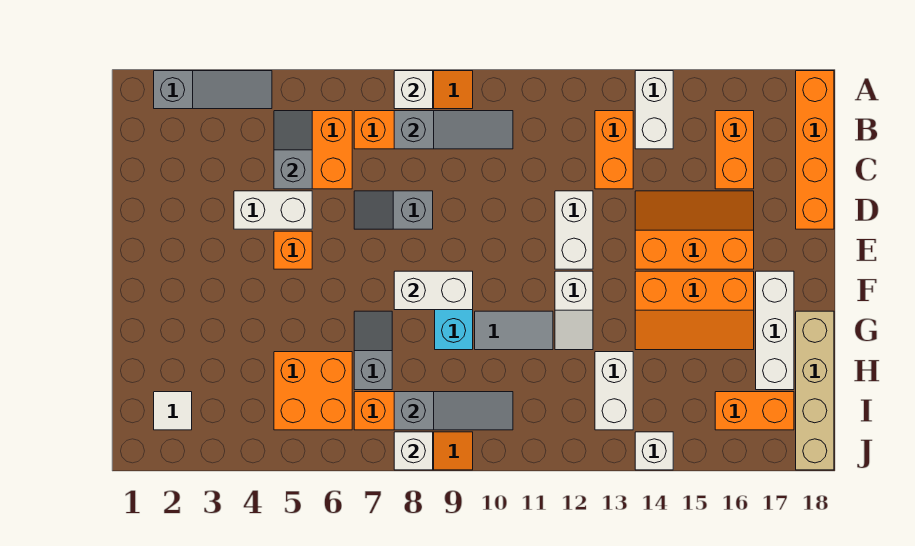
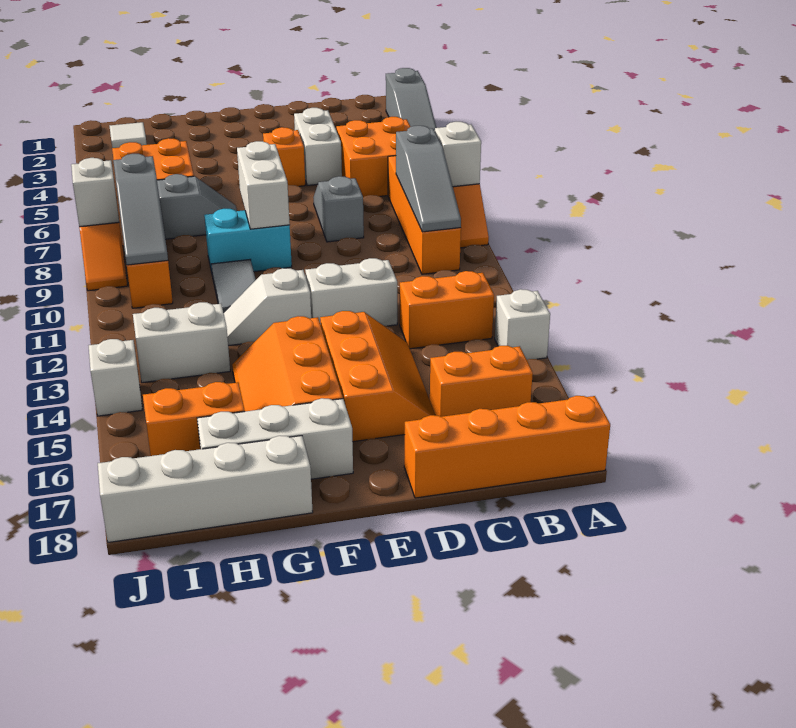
white brick A14:B14 level 1 -> white brick A14 level 1
grey slope B5:C5 level 2 top C -> none
tan brick G18:J18 level 1 -> white brick G18:J18 level 1
orange brick I16:I17 level 1 -> orange brick H16:I16 level 1

